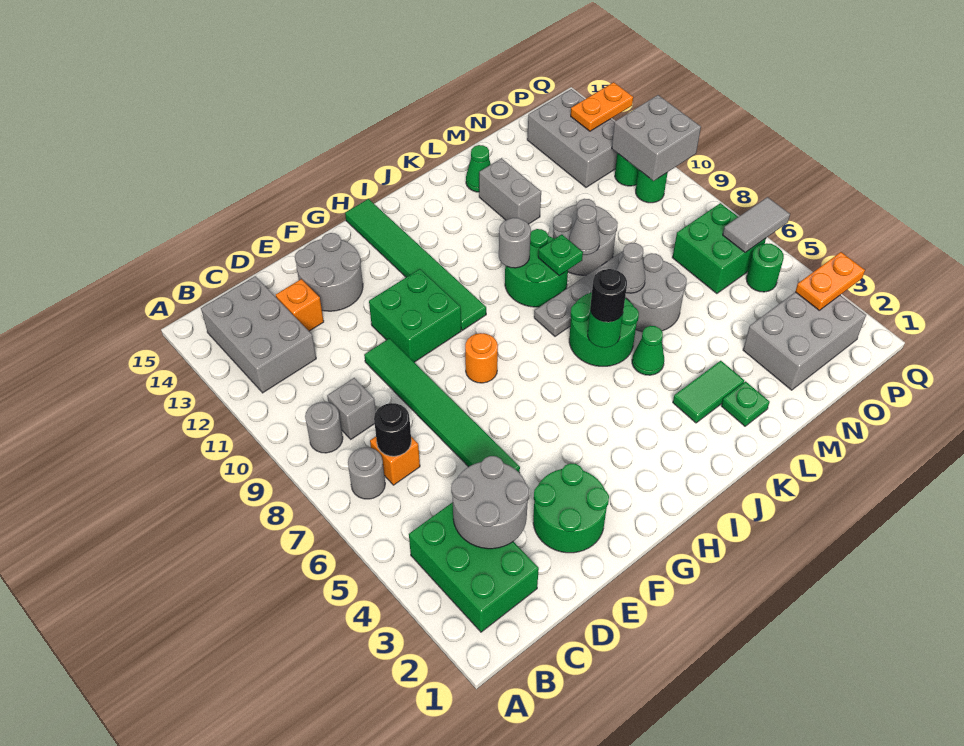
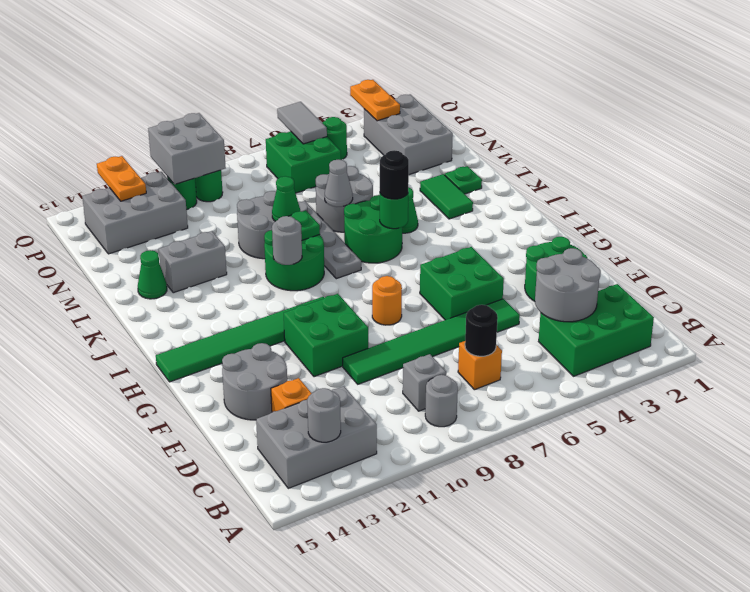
grey round brick B7 level 1 -> grey round brick B13 level 2
none -> green brick F5:G6 level 1
grey cone L9 level 2 -> green cone L9 level 2

